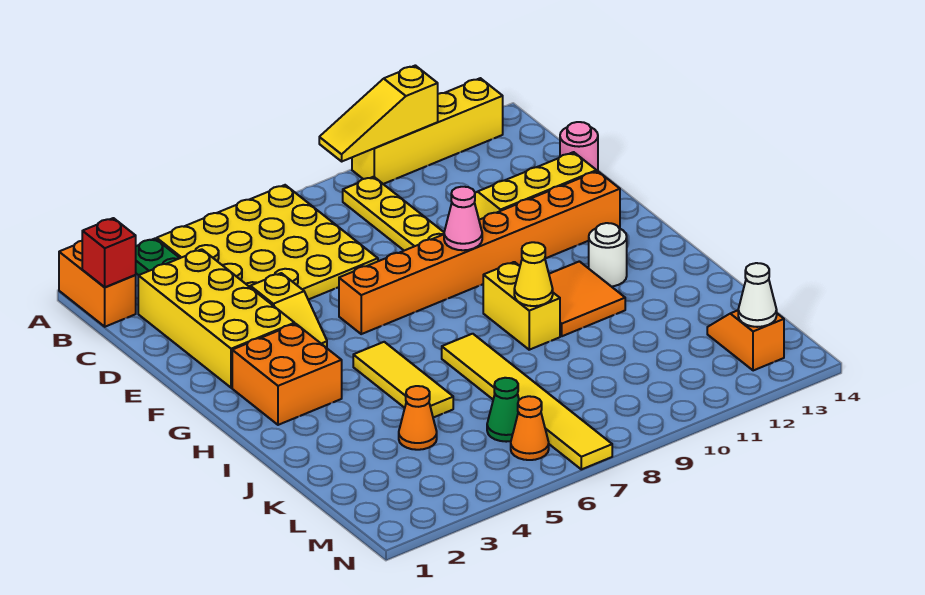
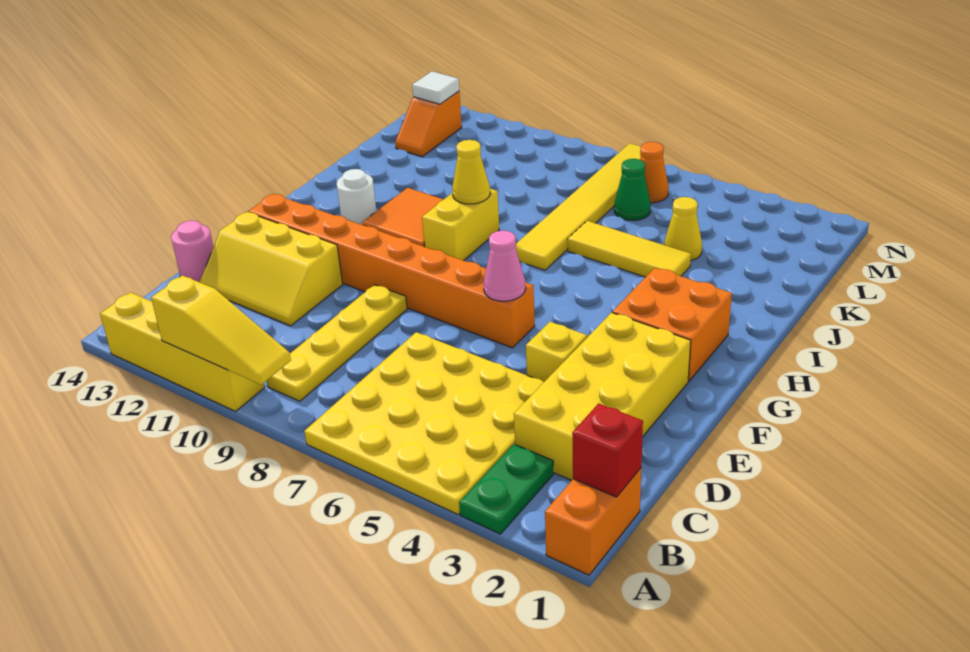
pink cone F9 level 2 -> pink cone F6 level 2
yellow tile H5:J5 level 1 -> yellow tile J4:J6 level 1
orange cone K4 level 1 -> yellow cone K4 level 1
white cone M13 level 2 -> white tile M13 level 2

